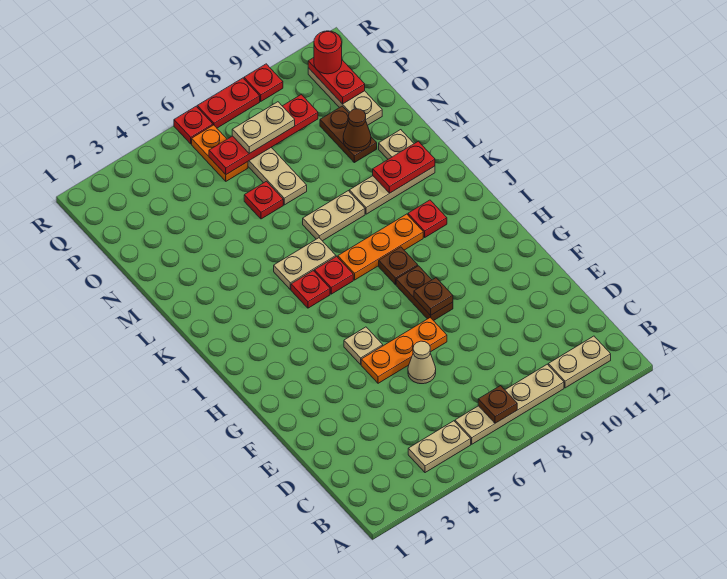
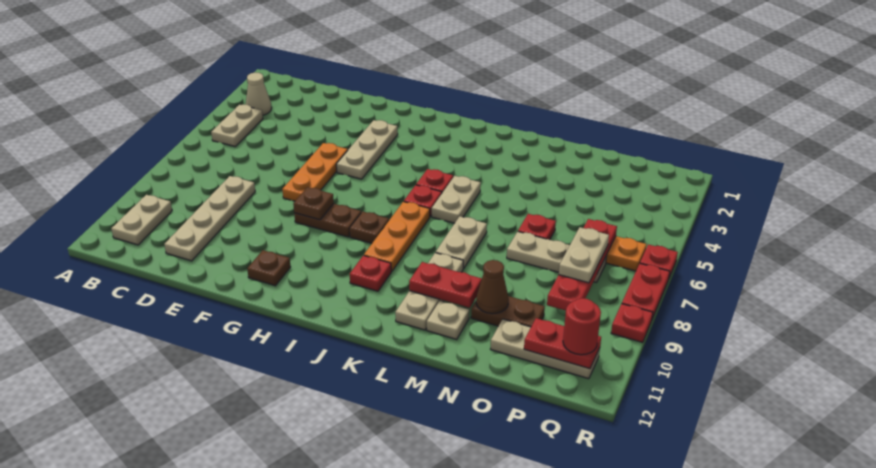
tan plate B6:B9 level 1 -> tan plate D8:D11 level 1
brown plate B7 level 2 -> brown plate G11 level 1
tan cone E6 level 1 -> tan cone B3 level 1
tan plate G5 level 1 -> tan plate G3:G5 level 1
red plate L10:L11 level 2 -> red plate L10:M10 level 2

